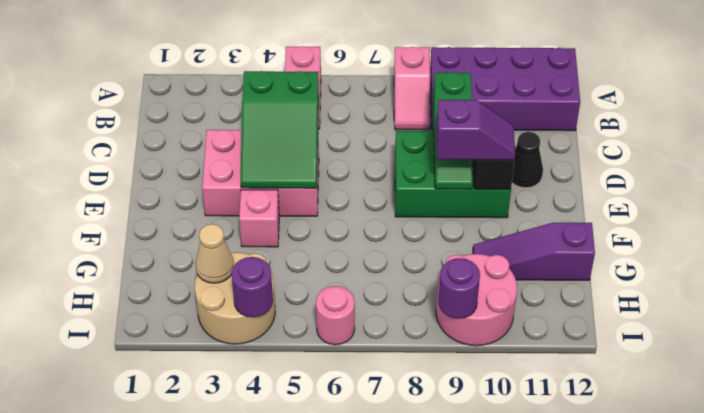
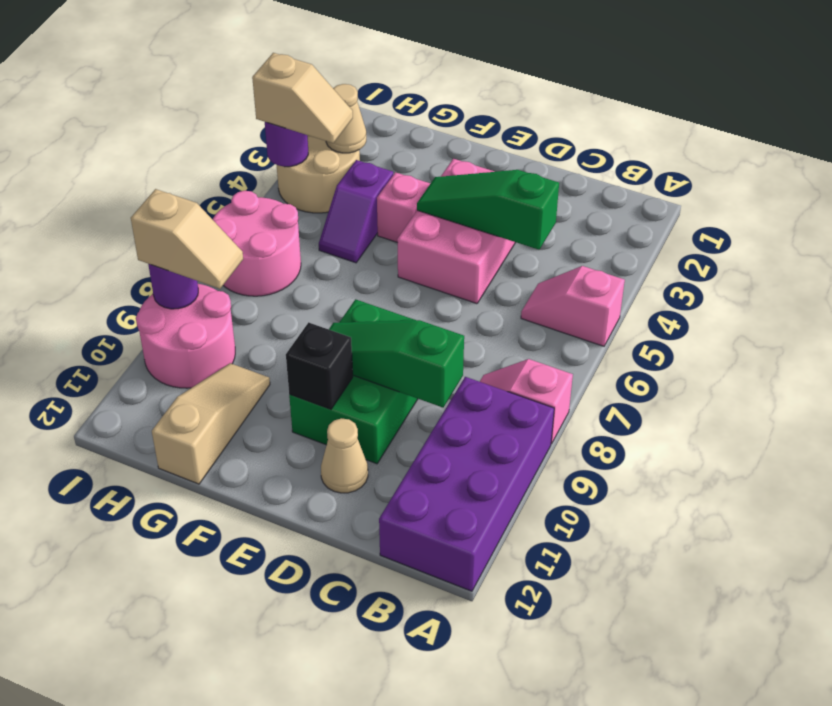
green slope C4:E5 level 2 top C -> green slope C4:E4 level 2 top C
black cone D11 level 1 -> tan cone D11 level 1
purple slope E9:E10 level 3 top 9 -> purple slope G4:G5 level 1 top 4
purple slope G10:G12 level 1 top 12 -> tan slope G10:G12 level 1 top 12
none -> tan slope H4:I4 level 3 top I
none -> tan slope H9:I9 level 3 top I
pink round brick I6 level 1 -> pink round brick H6:I7 level 1

